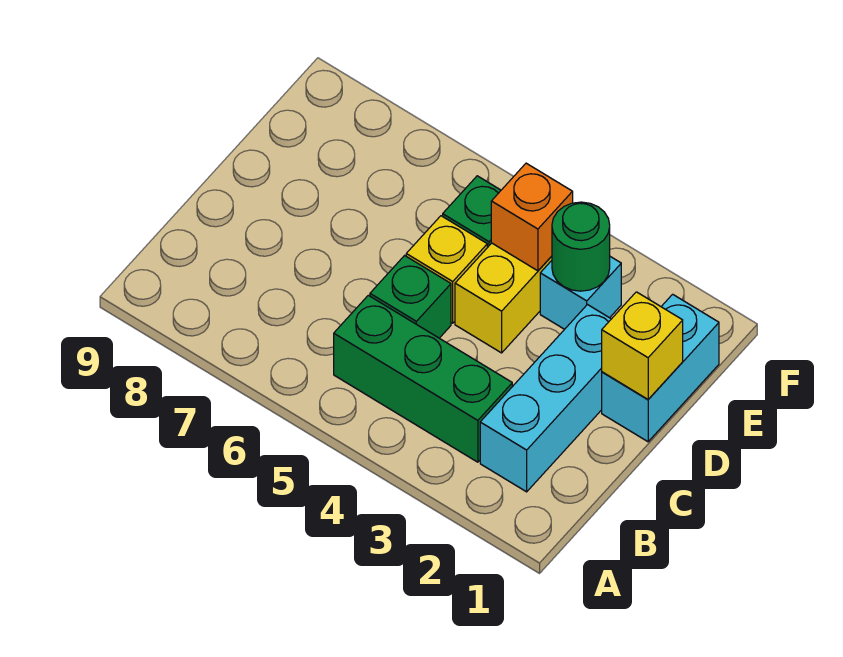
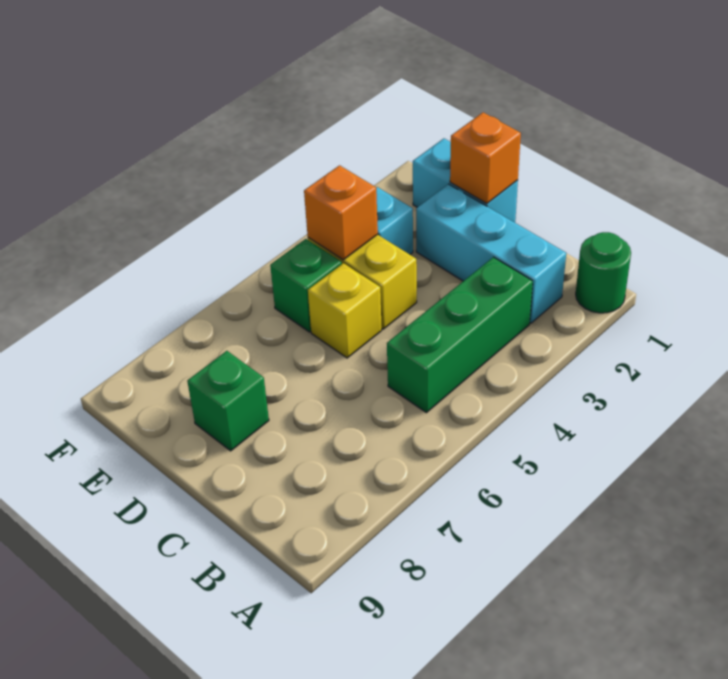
green brick C5 level 1 -> green brick D8 level 1
yellow brick D1 level 2 -> orange brick D1 level 2
green round brick E3 level 2 -> green round brick A1 level 1

